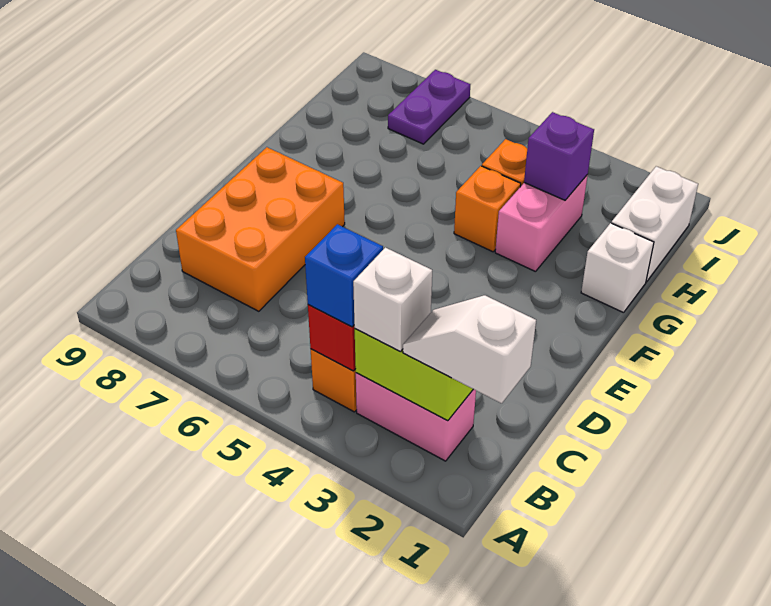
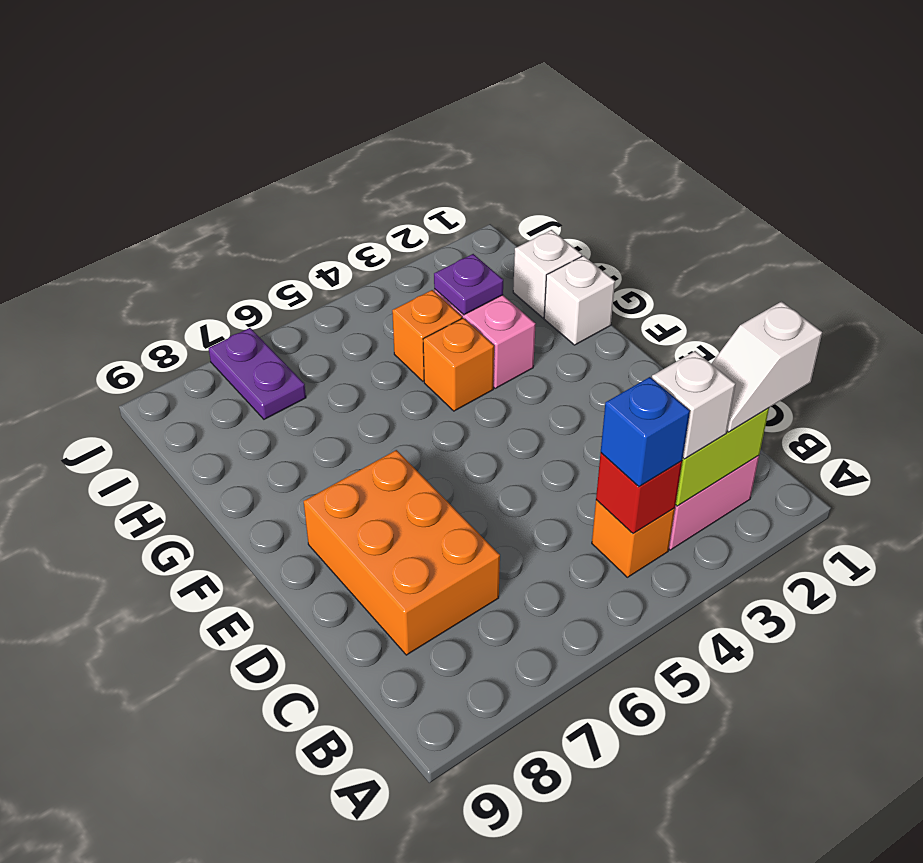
white brick H1:I1 level 1 -> white brick H1 level 1
purple brick H3 level 2 -> purple plate H3 level 2

